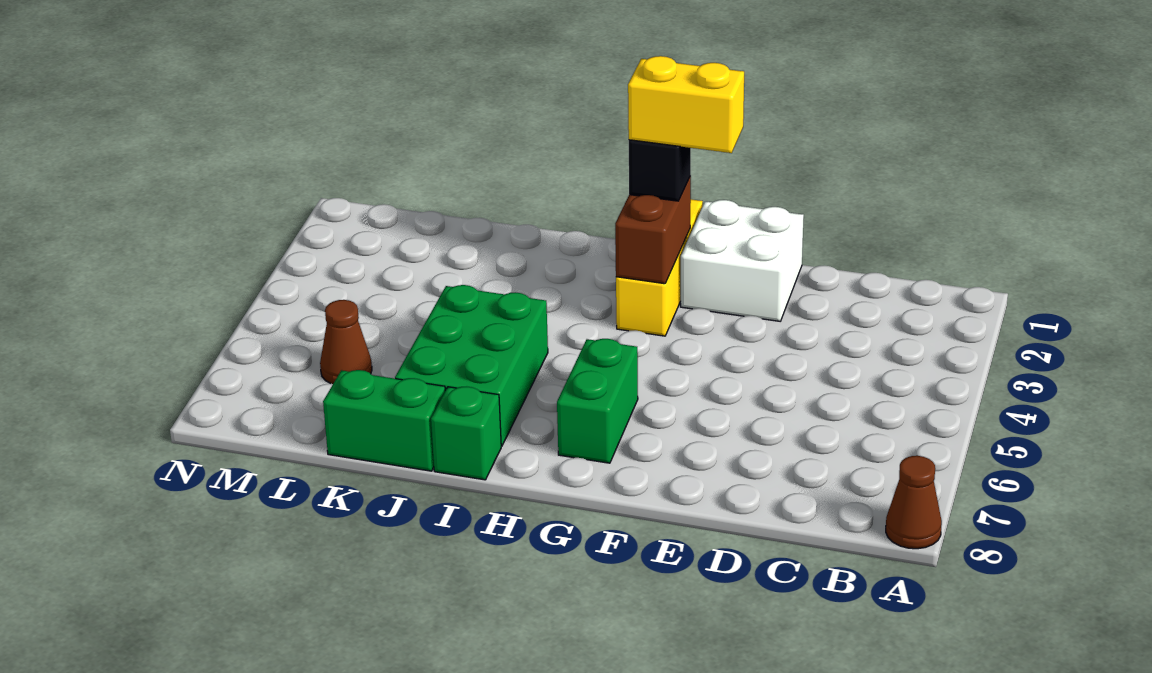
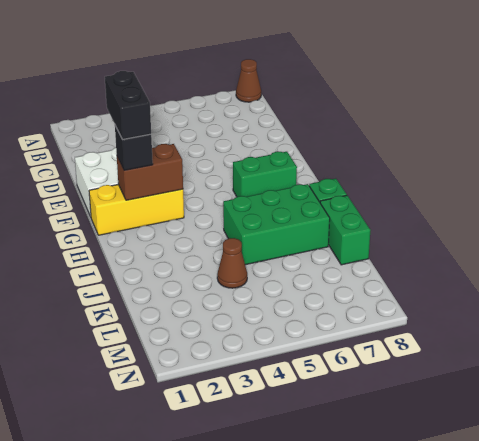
yellow brick F2:G2 level 4 -> black brick F2:G2 level 4
brown cone L6 level 1 -> brown cone K4 level 1

